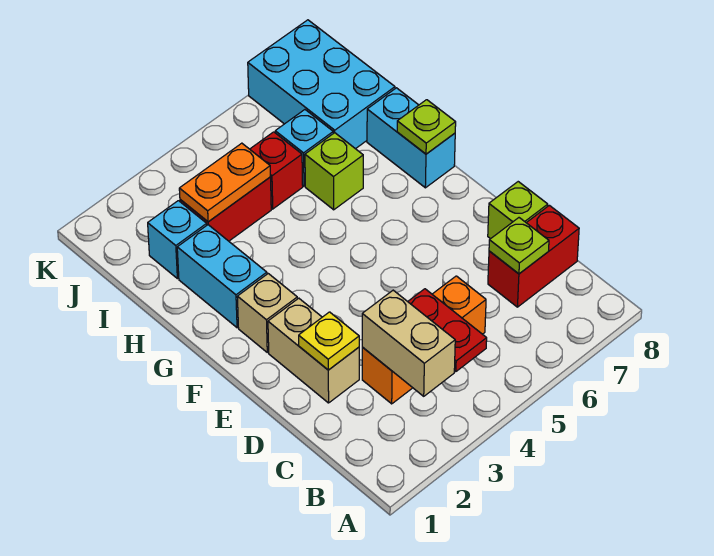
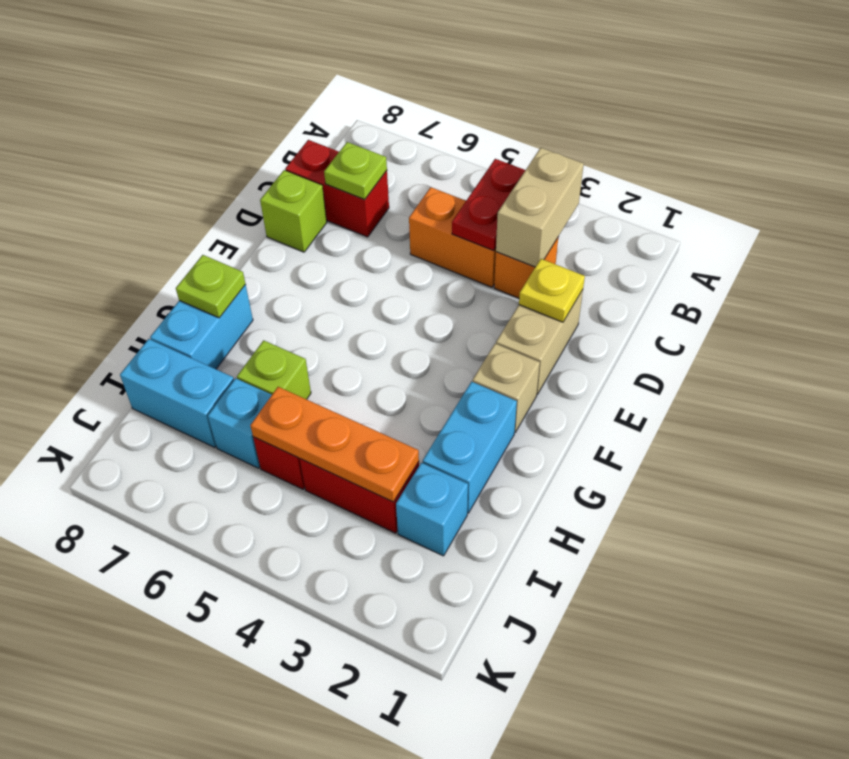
orange plate I3:I4 level 2 -> orange plate I3:I5 level 2
cyan brick I7:K8 level 1 -> cyan brick I7:I8 level 1

